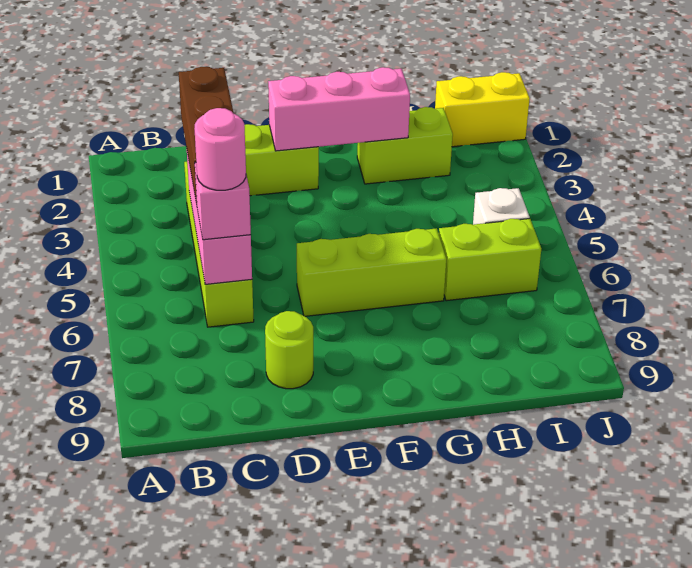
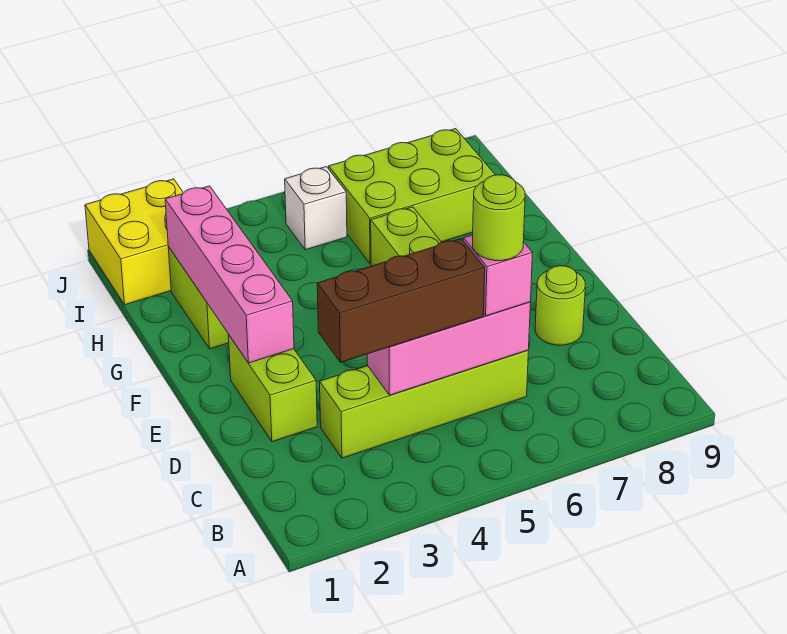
pink round brick C6 level 4 -> lime round brick C6 level 4
pink brick E2:G2 level 2 -> pink brick E2:H2 level 2
lime brick H6:I6 level 1 -> lime brick H6:I8 level 1
yellow brick I1:J1 level 1 -> yellow brick I1:J2 level 1

